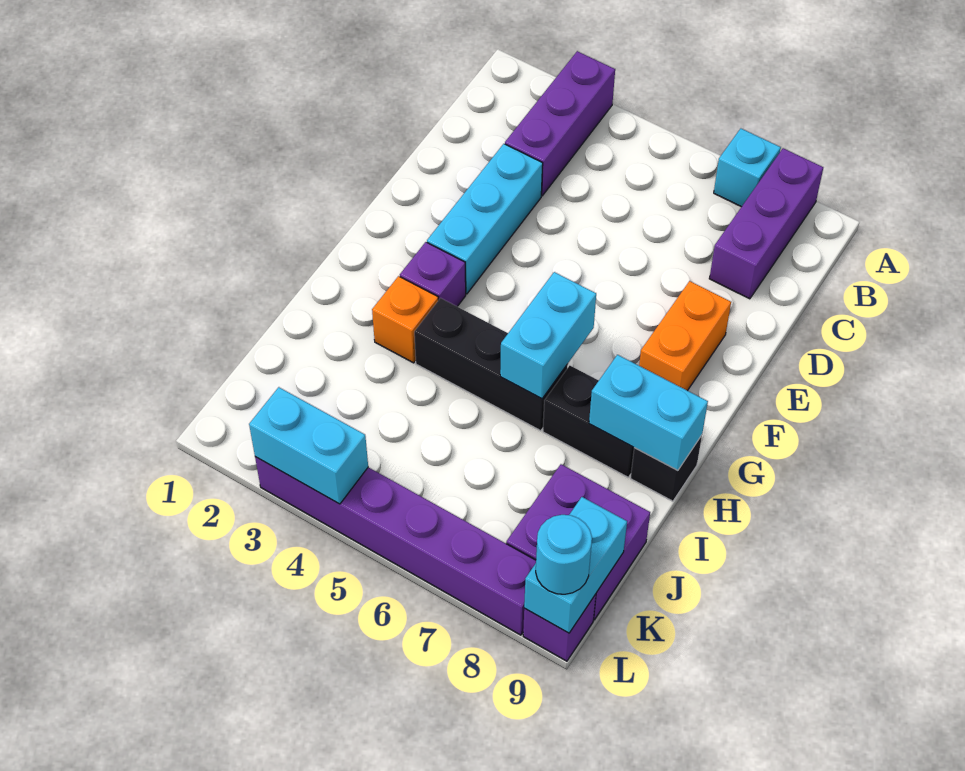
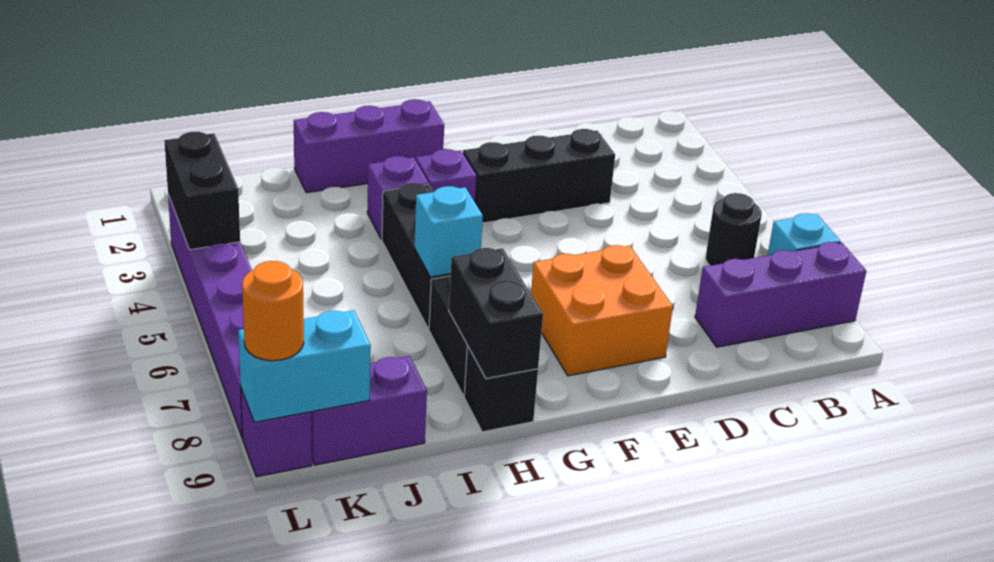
purple brick A3:C3 level 1 -> purple brick G1:I1 level 1
none -> black round brick B6 level 1
cyan brick D3:F3 level 1 -> black brick D3:F3 level 1
orange brick E8:F8 level 1 -> orange brick E7:F8 level 1
cyan brick G6:H6 level 2 -> cyan brick H6 level 2
orange brick H3 level 1 -> purple brick H3 level 1
cyan brick H8:H9 level 2 -> black brick H8:H9 level 2
purple brick J8:K9 level 1 -> purple brick J9:K9 level 1
cyan brick L3:L4 level 2 -> black brick L3:L4 level 2
cyan round brick L9 level 3 -> orange round brick L9 level 3

